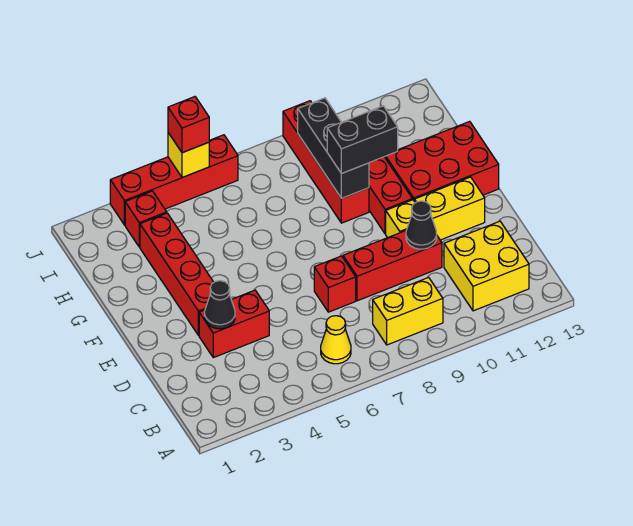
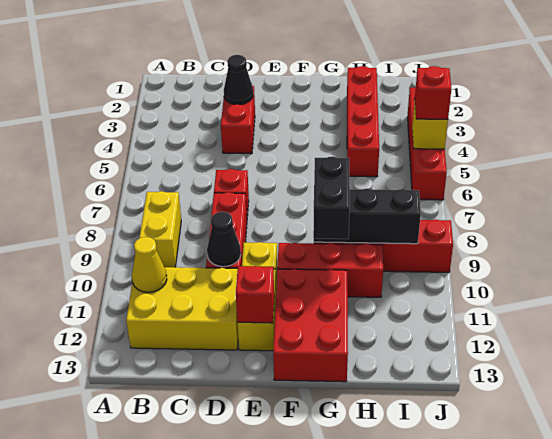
yellow cone B6 level 1 -> yellow cone B11 level 2
yellow brick B11:C12 level 1 -> yellow brick B11:D12 level 1
red brick E3:H3 level 1 -> red brick H2:H5 level 1
red brick I3 level 1 -> red brick E12 level 2

